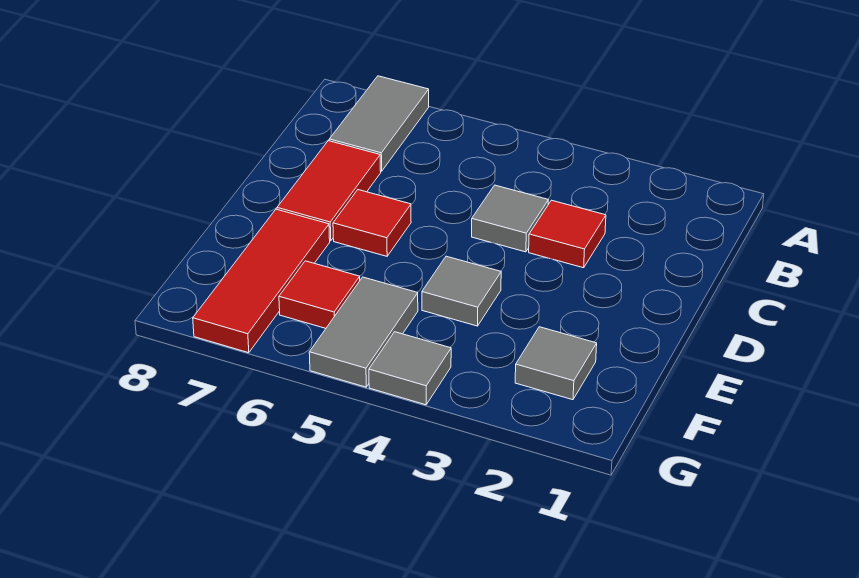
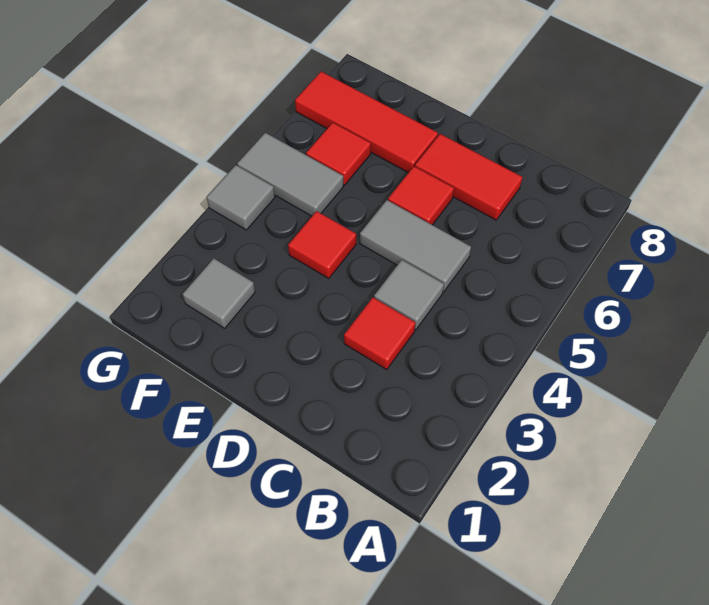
grey tile A7:B7 level 1 -> grey tile C5:D5 level 1
grey tile E4 level 1 -> red tile E4 level 1

